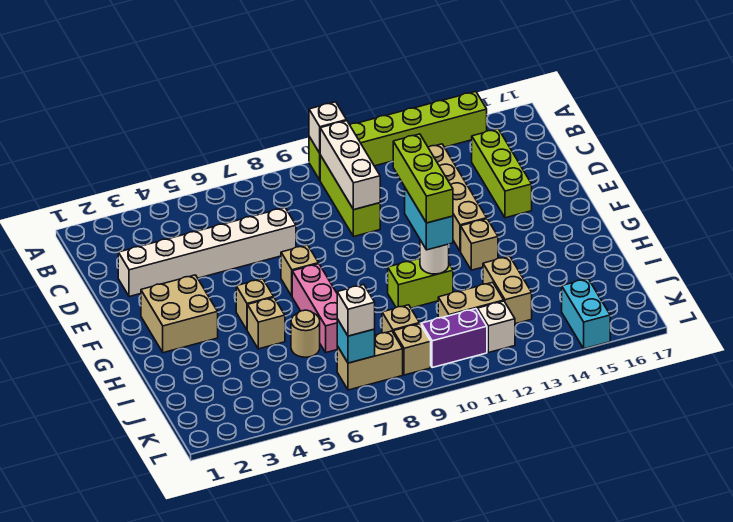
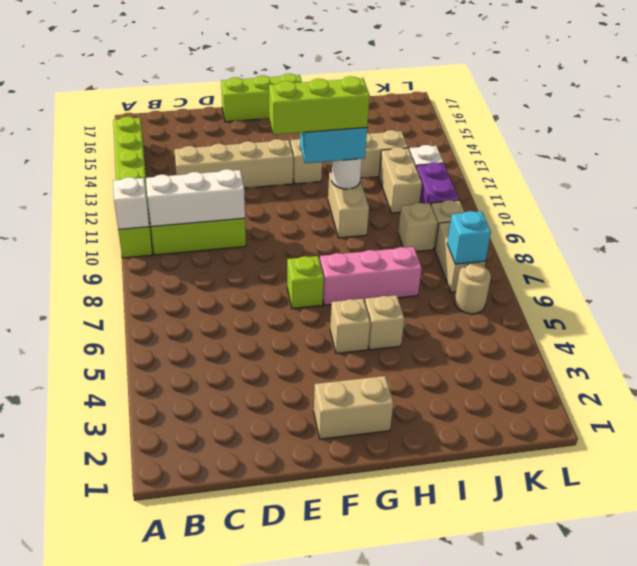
lime brick C15:E15 level 1 -> lime brick E17:G17 level 1
white brick D2:D7 level 1 -> none
tan brick F2:G3 level 1 -> tan brick F2:G2 level 1
tan brick F7 level 1 -> lime brick F7 level 1
lime brick H10:H11 level 1 -> tan brick H10:H11 level 1
tan round brick I6 level 1 -> tan round brick K6 level 1
white brick K7 level 3 -> none
cyan brick K15:L15 level 1 -> none

